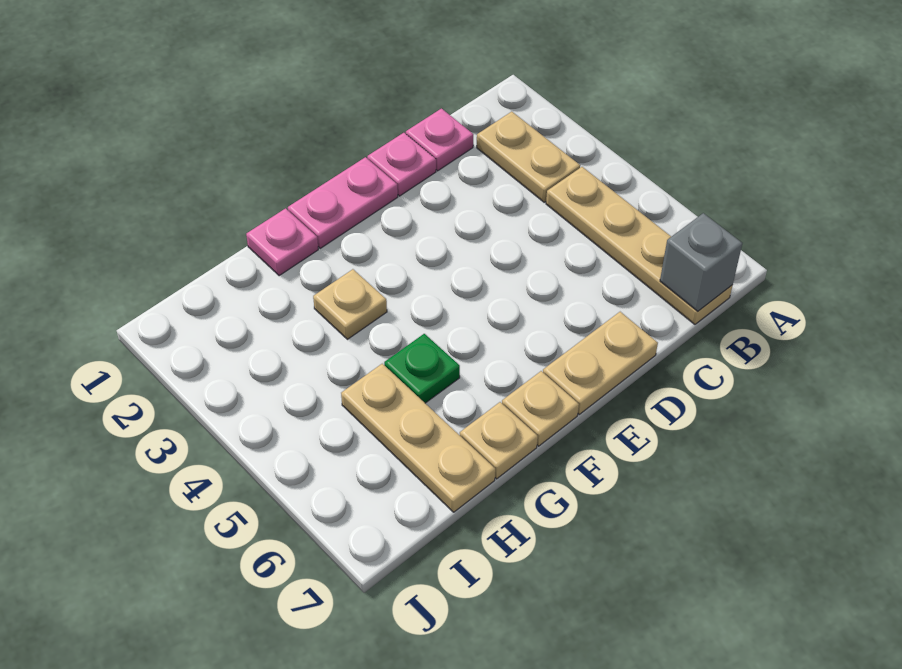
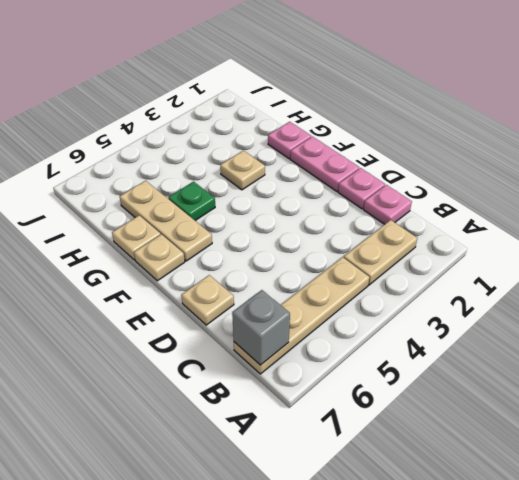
tan plate D7:E7 level 1 -> tan plate D7 level 1
tan plate H5:H7 level 1 -> tan plate F6:H6 level 1

